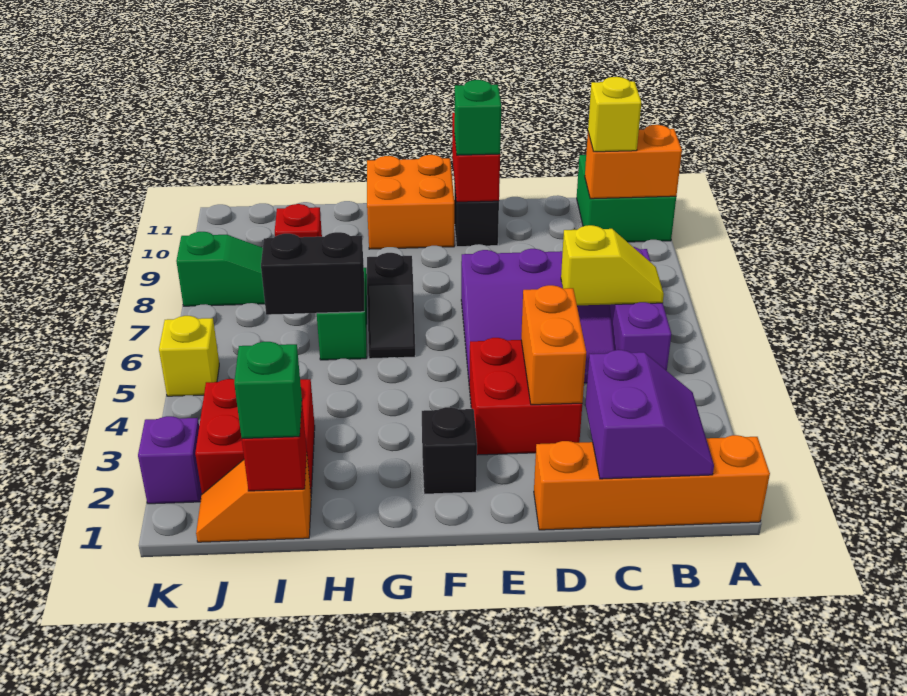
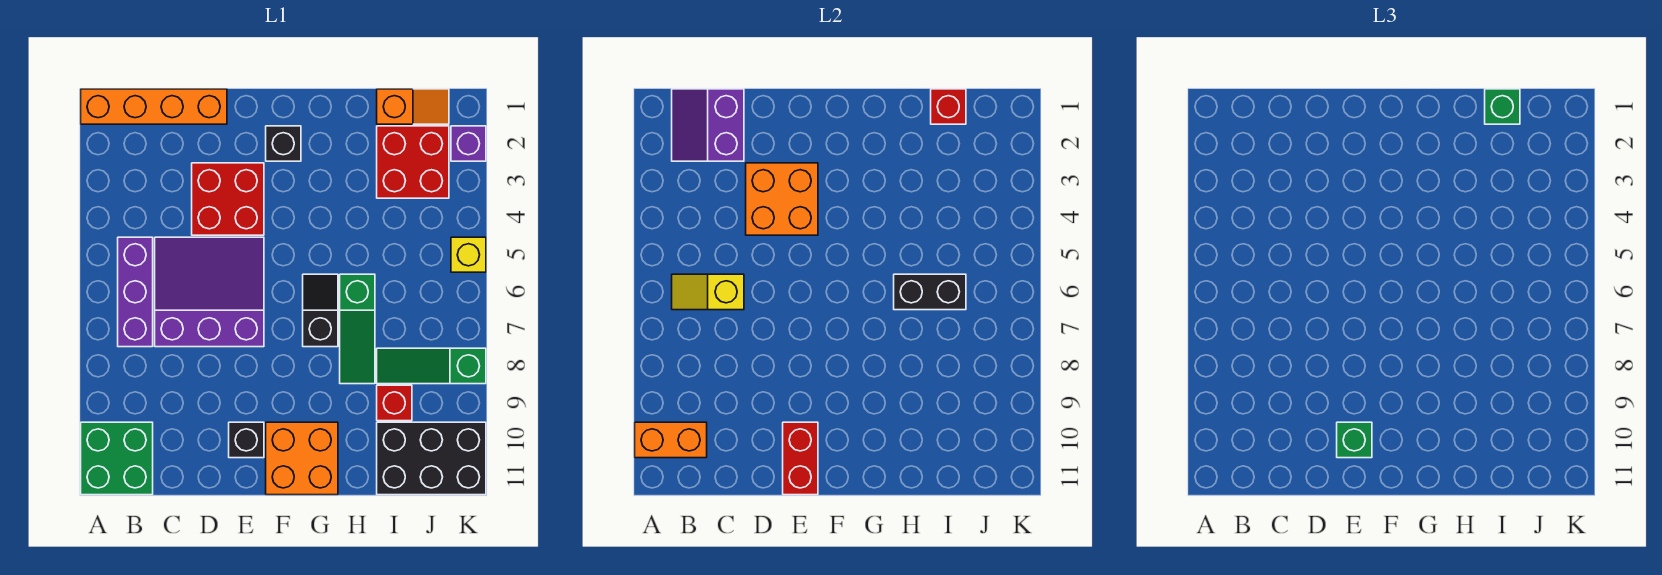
yellow brick B10 level 3 -> none
orange brick D3:D4 level 2 -> orange brick D3:E4 level 2
none -> black brick I10:K11 level 1

